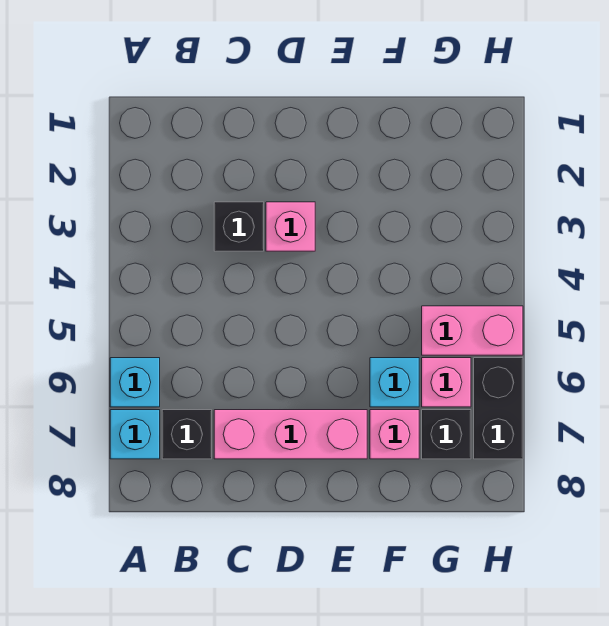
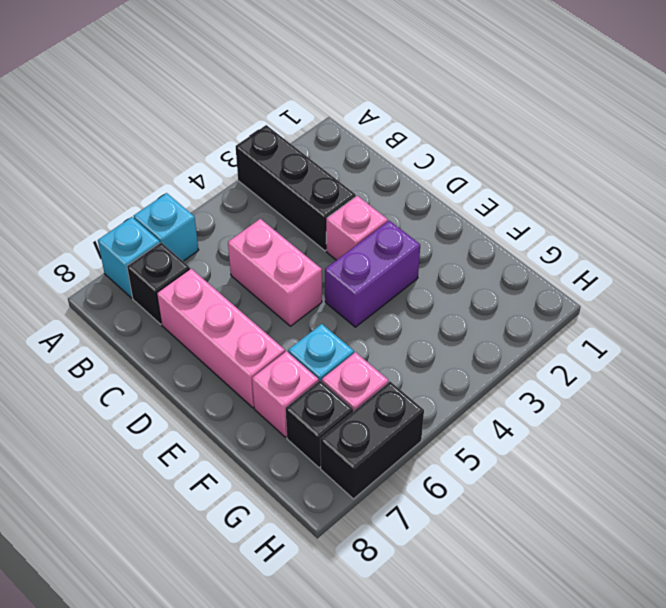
black brick C3 level 1 -> black brick A3:C3 level 1
none -> purple brick E3:E4 level 1
pink brick G5:H5 level 1 -> pink brick C5:D5 level 1

